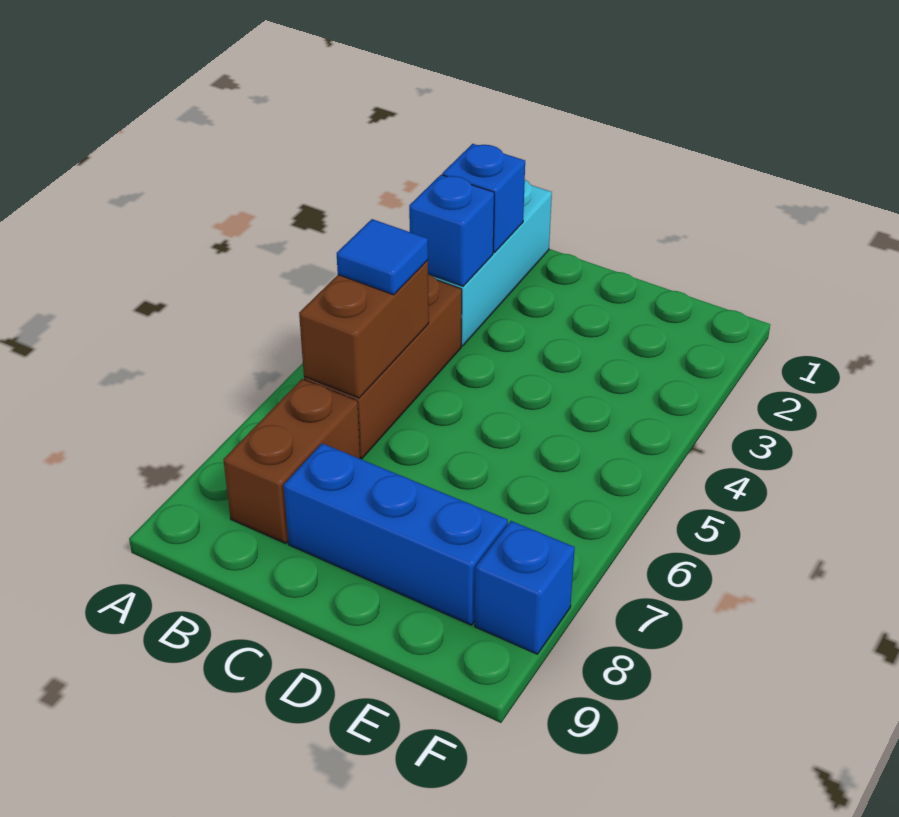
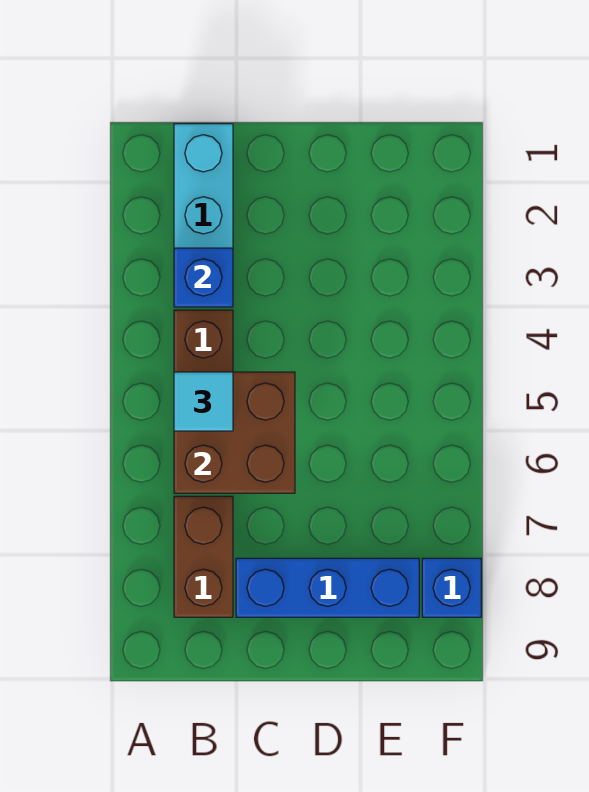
blue brick B2 level 2 -> none
brown brick B5:B6 level 2 -> brown brick B5:C6 level 2
blue tile B5 level 3 -> cyan tile B5 level 3

